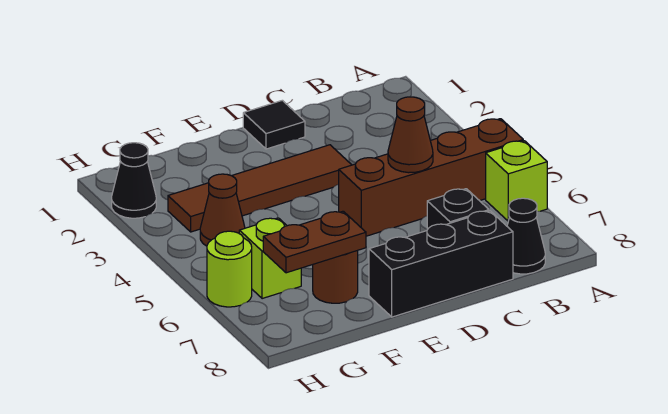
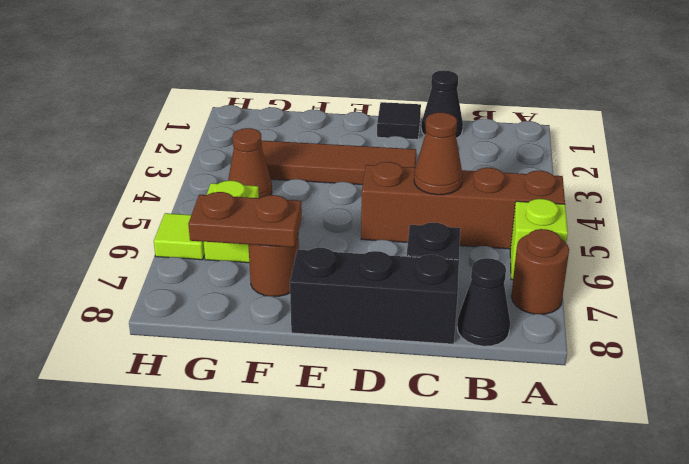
none -> brown round brick A7 level 1
black cone H2 level 1 -> black cone C1 level 1
lime round brick H6 level 1 -> lime tile H6 level 1

